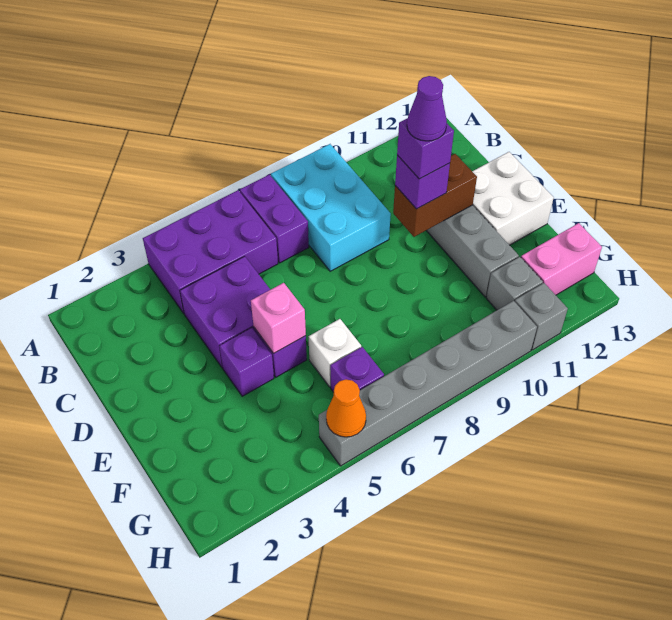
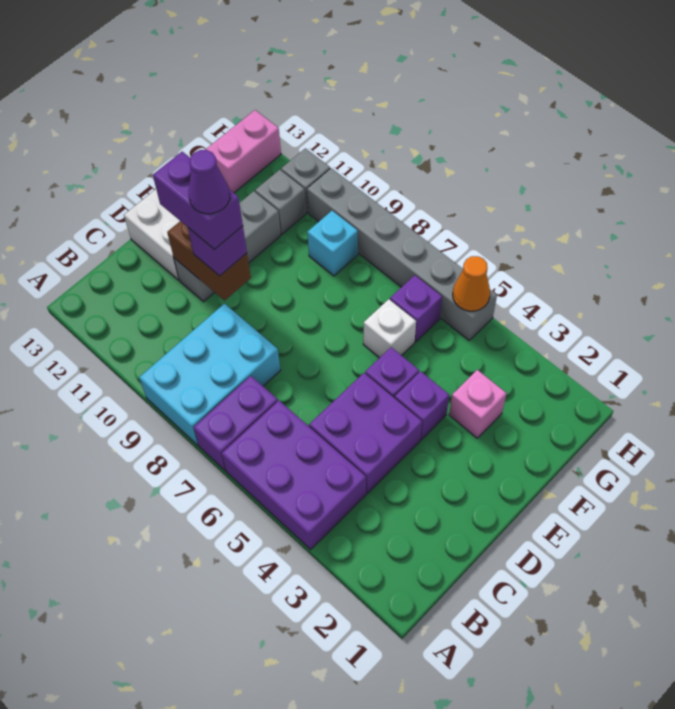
purple brick D10 level 4 -> purple brick D10:D11 level 4
pink brick E5 level 2 -> pink brick F3 level 1
none -> cyan brick G9 level 1
pink brick G12:G13 level 1 -> pink brick G13:H13 level 1

